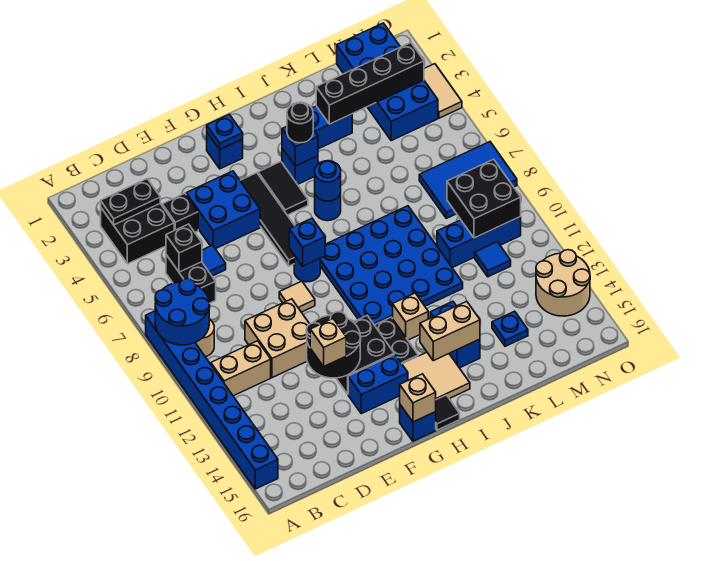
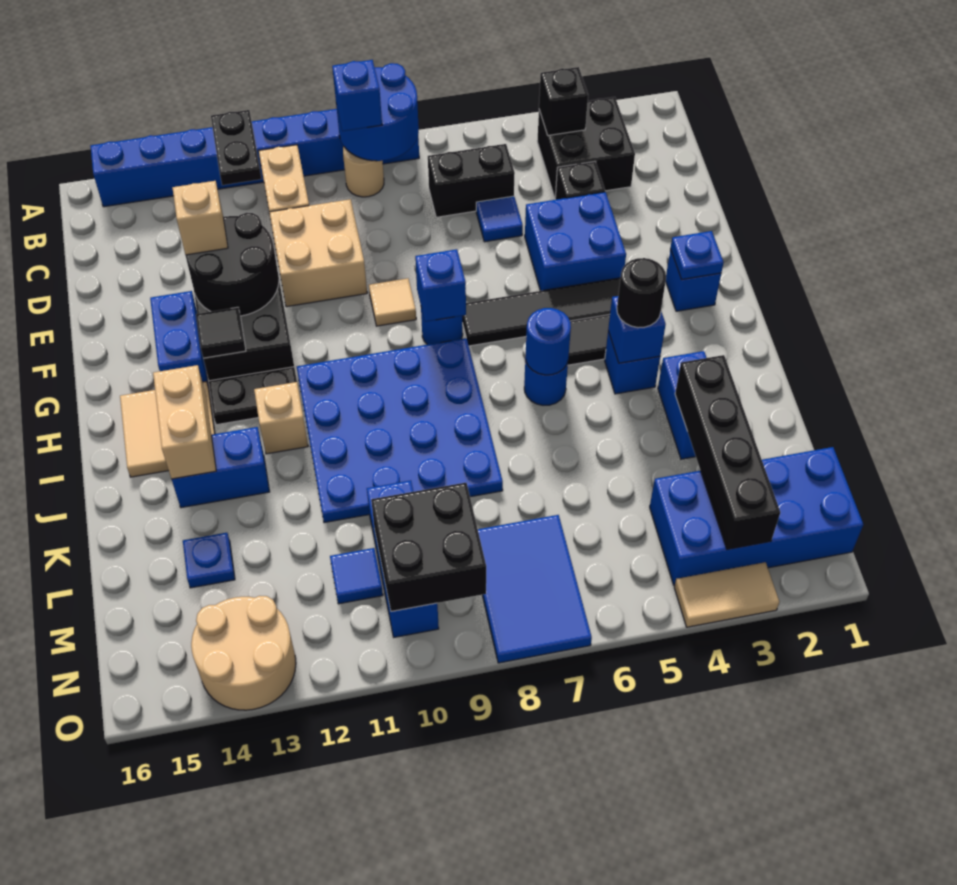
black plate B3:C3 level 2 -> black plate A12:B12 level 2
black brick C6 level 2 -> black brick B4 level 2
blue brick G16 level 1 -> blue brick B9 level 3
tan brick G16 level 2 -> none
black tile H16 level 1 -> black tile G13 level 2

